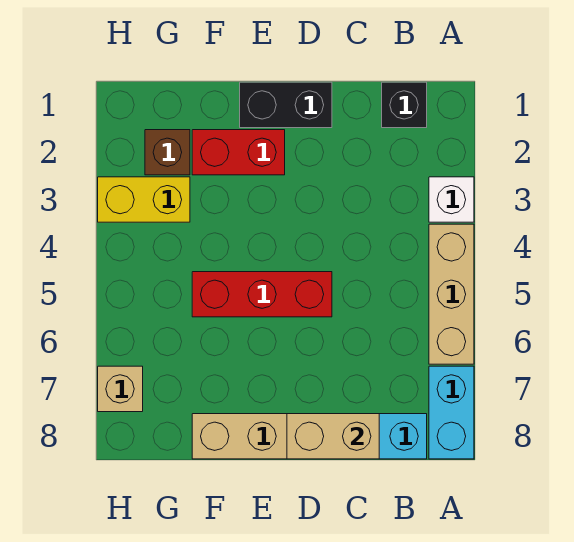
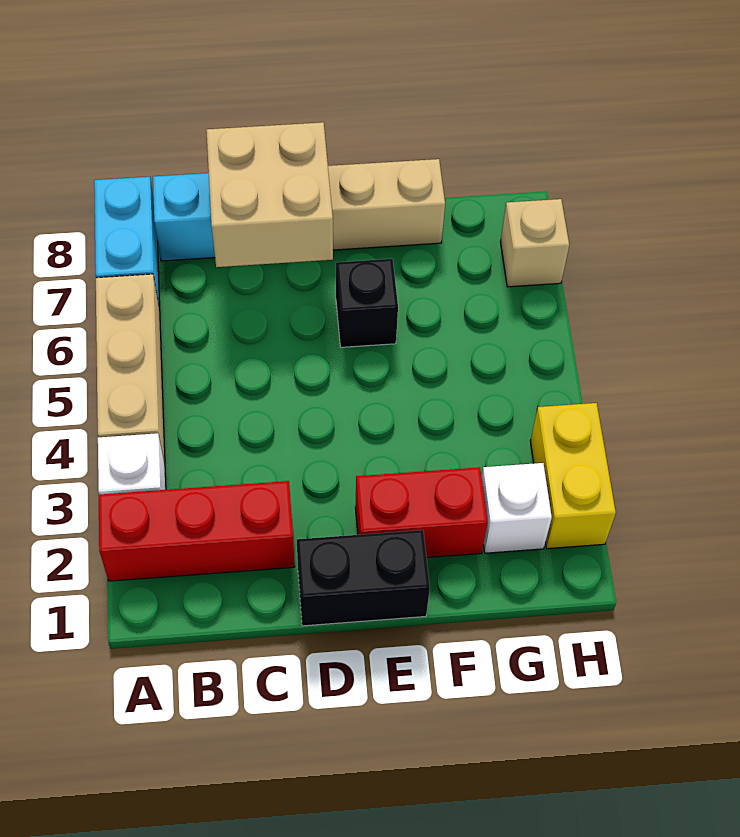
black brick B1 level 1 -> black brick E6 level 1
tan brick C8:D8 level 2 -> tan brick C7:D8 level 2
red brick D5:F5 level 1 -> red brick A2:C2 level 1
brown brick G2 level 1 -> white brick G2 level 1
yellow brick G3:H3 level 1 -> yellow brick H2:H3 level 1

